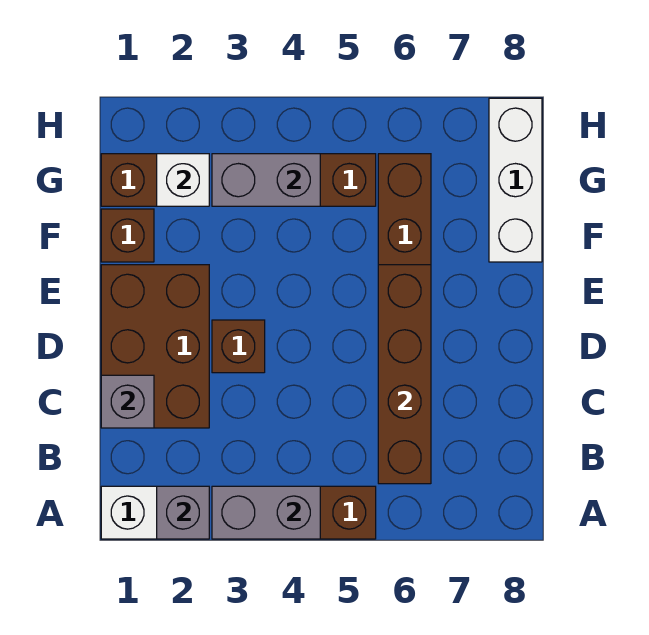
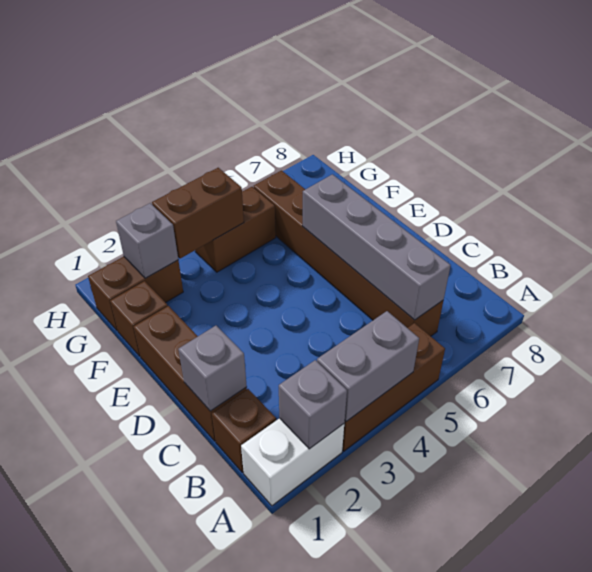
brown brick B6:E6 level 2 -> grey brick B6:E6 level 2
brown brick C1:E2 level 1 -> brown brick C1:E1 level 1
brown brick D3 level 1 -> brown brick B1 level 1
white brick F8:H8 level 1 -> none
white brick G2 level 2 -> grey brick G2 level 2
grey brick G3:G4 level 2 -> brown brick G3:G4 level 2

